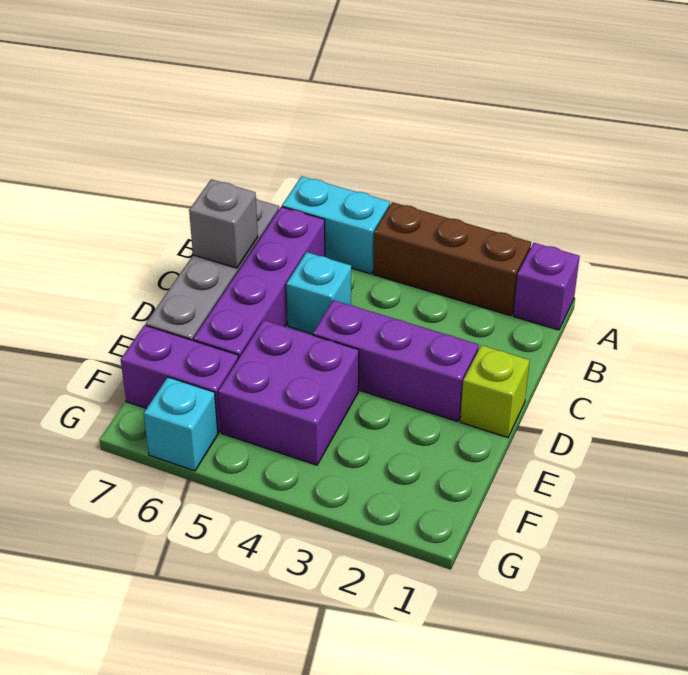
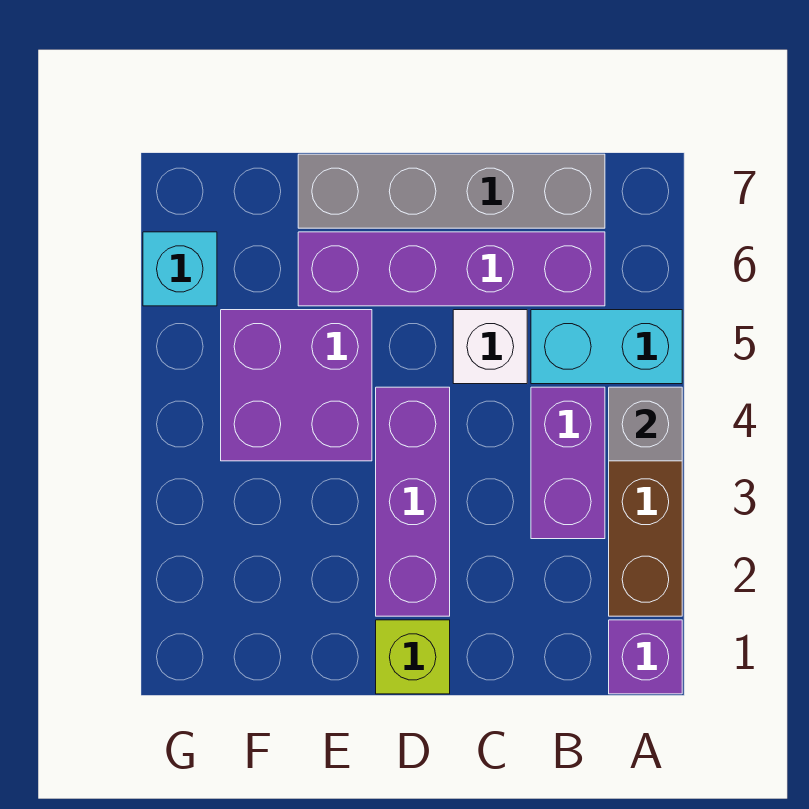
cyan brick A5:A6 level 1 -> cyan brick A5:B5 level 1
cyan brick C5 level 1 -> white brick C5 level 1
grey brick C7 level 2 -> grey brick A4 level 2
purple brick F6:F7 level 1 -> purple brick B3:B4 level 1

